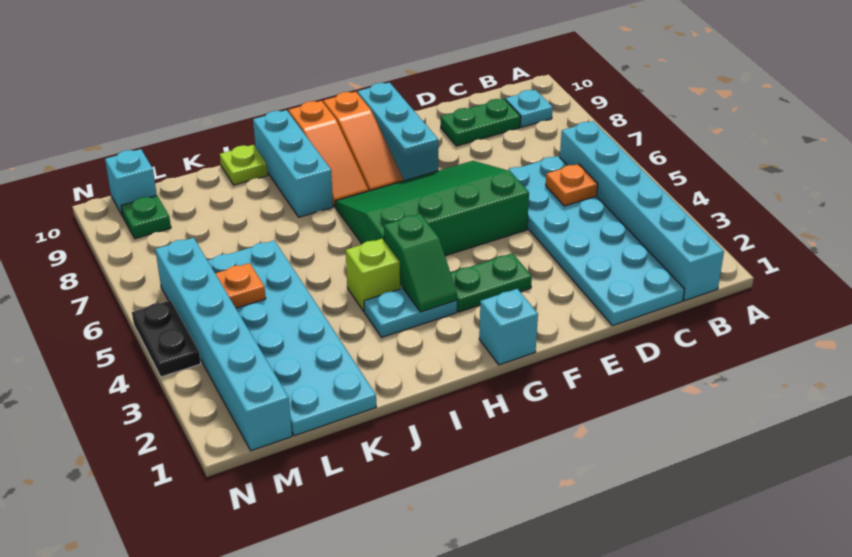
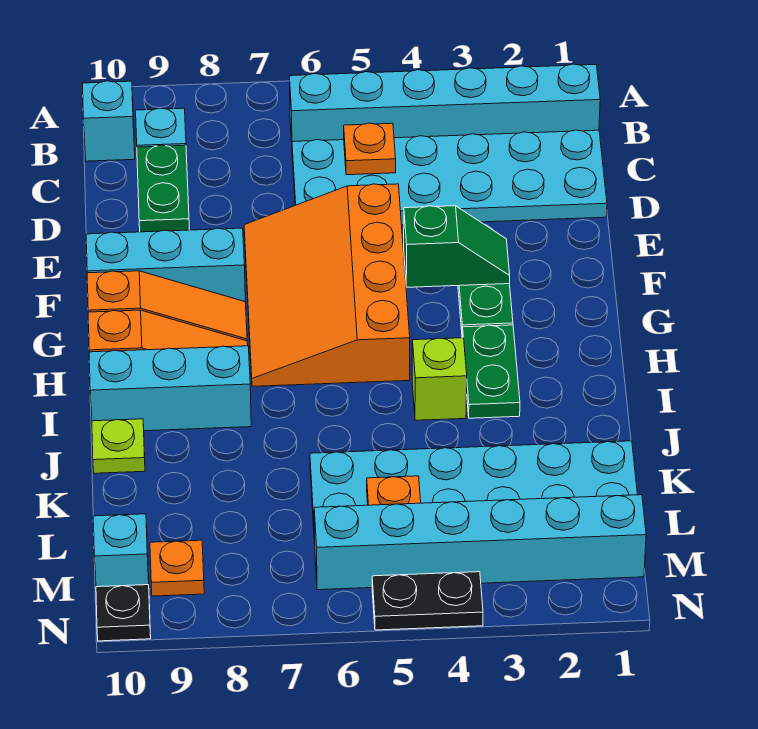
green slope E5:H7 level 1 top 5 -> orange slope E5:H7 level 1 top 5
cyan brick G1 level 1 -> cyan brick B10 level 1
cyan plate H3:I3 level 1 -> green plate H3:I3 level 1
green slope H3:H4 level 2 top 4 -> green slope F3:F4 level 2 top 4
green plate M9 level 1 -> orange plate M9 level 1
none -> black plate N10 level 1

